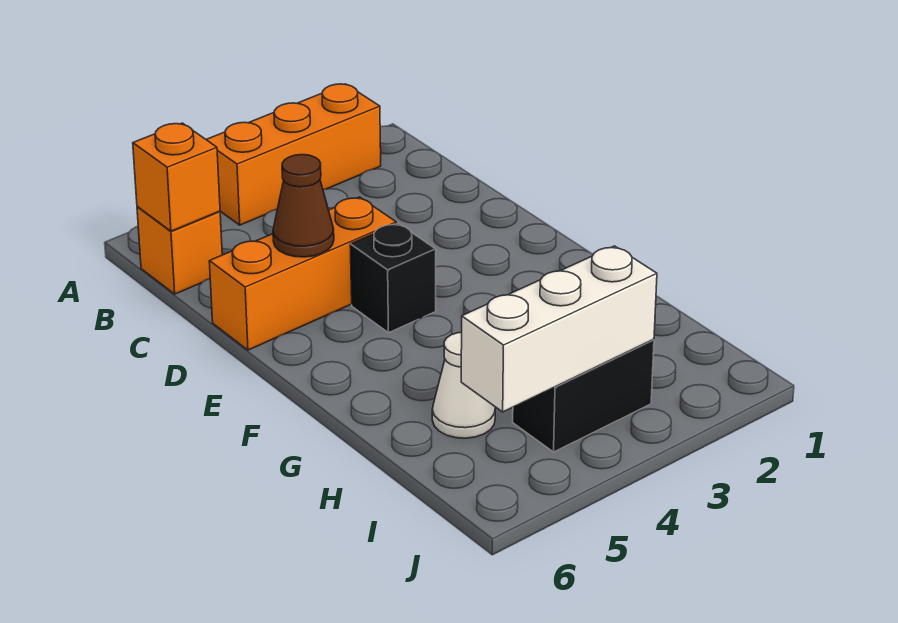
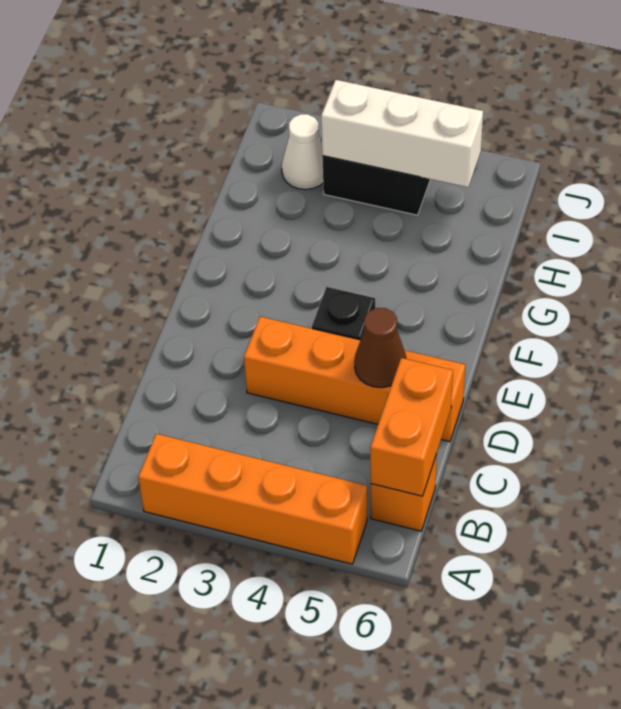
orange brick A2:A4 level 1 -> orange brick A2:A5 level 1
orange brick B6 level 2 -> orange brick B6:C6 level 2
orange brick D4:D6 level 1 -> orange brick D3:D6 level 1
white cone H5 level 1 -> white cone I2 level 1

